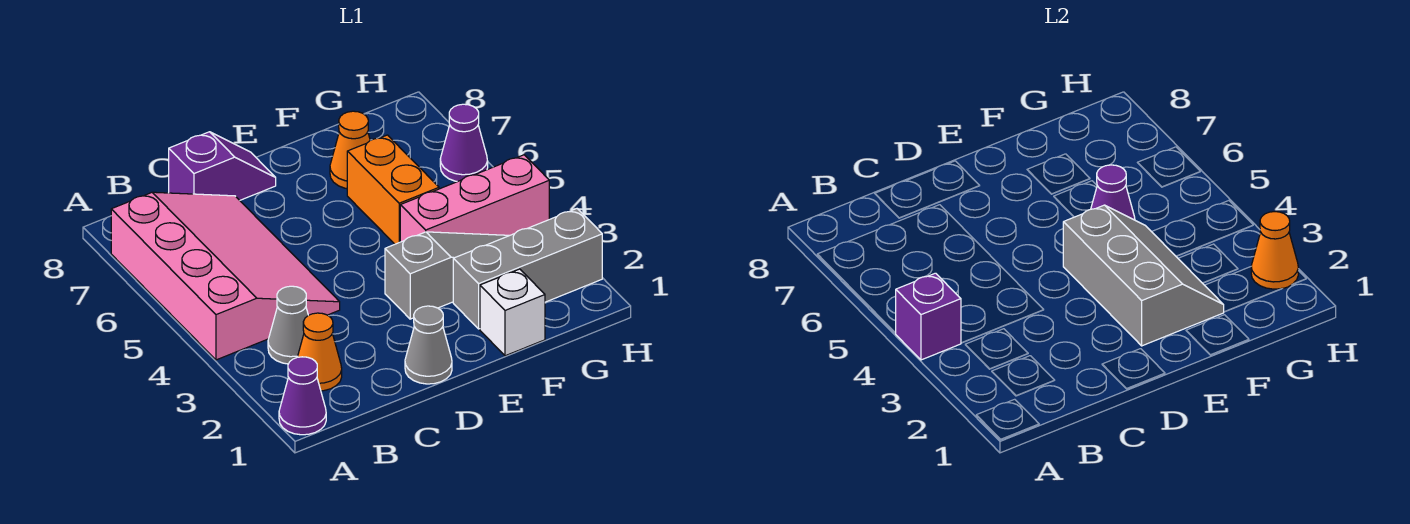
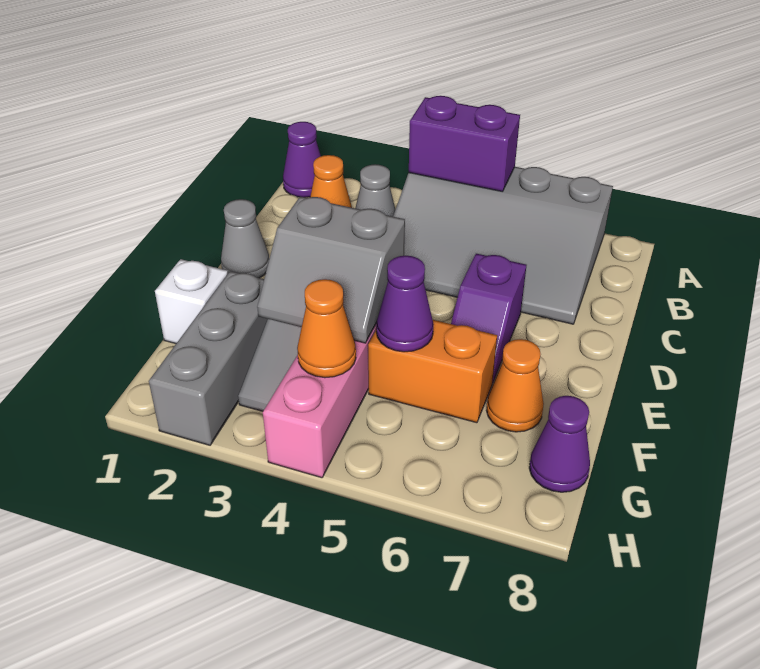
pink slope A4:C7 level 1 top A -> grey slope A4:C7 level 1 top A
purple brick A4 level 2 -> purple brick A4:A5 level 2
purple slope C8:D8 level 1 top C -> purple slope D6:E6 level 1 top D
grey slope E2:F4 level 2 top E -> grey slope E3:F4 level 2 top E
orange cone H2 level 2 -> orange cone G4 level 2
purple cone H6 level 1 -> purple cone G8 level 1

